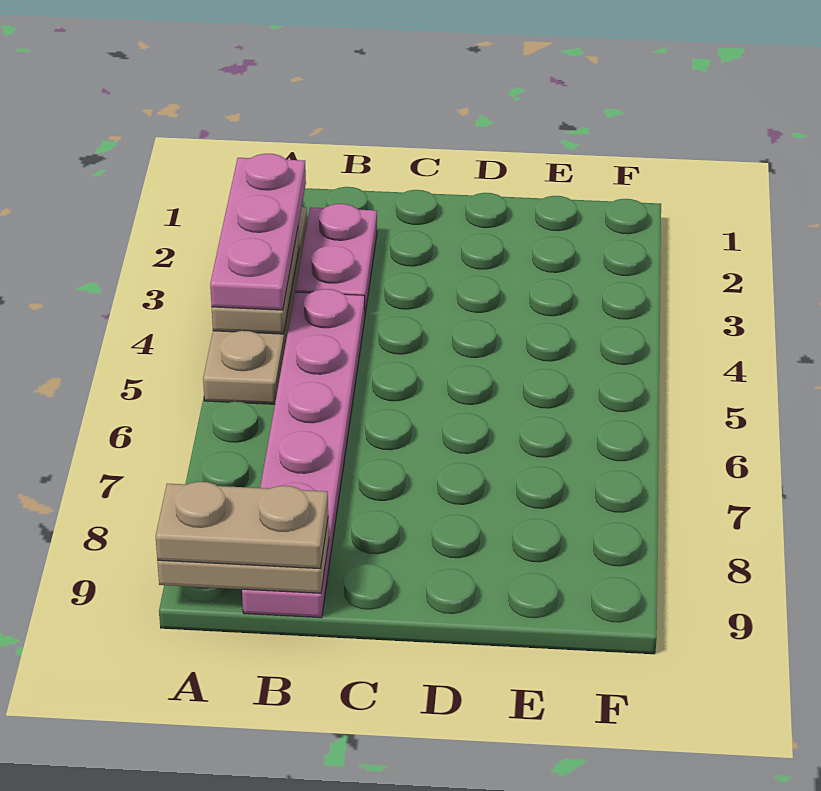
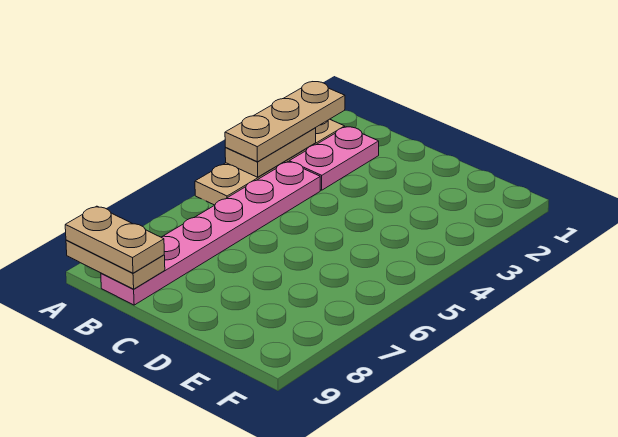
pink plate A2:A4 level 3 -> tan plate A2:A4 level 3

